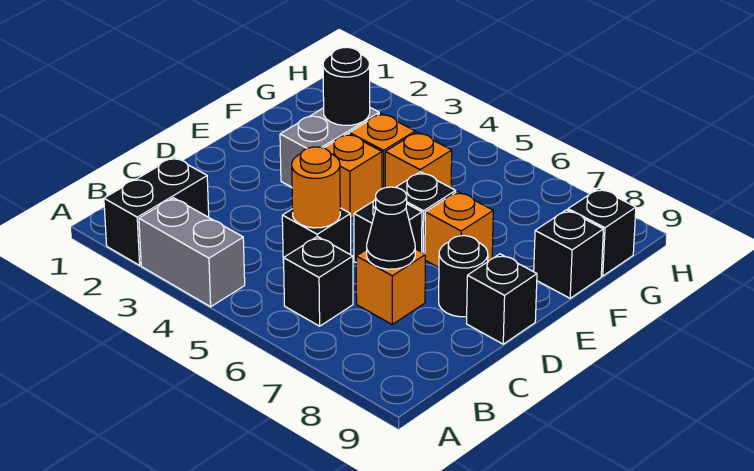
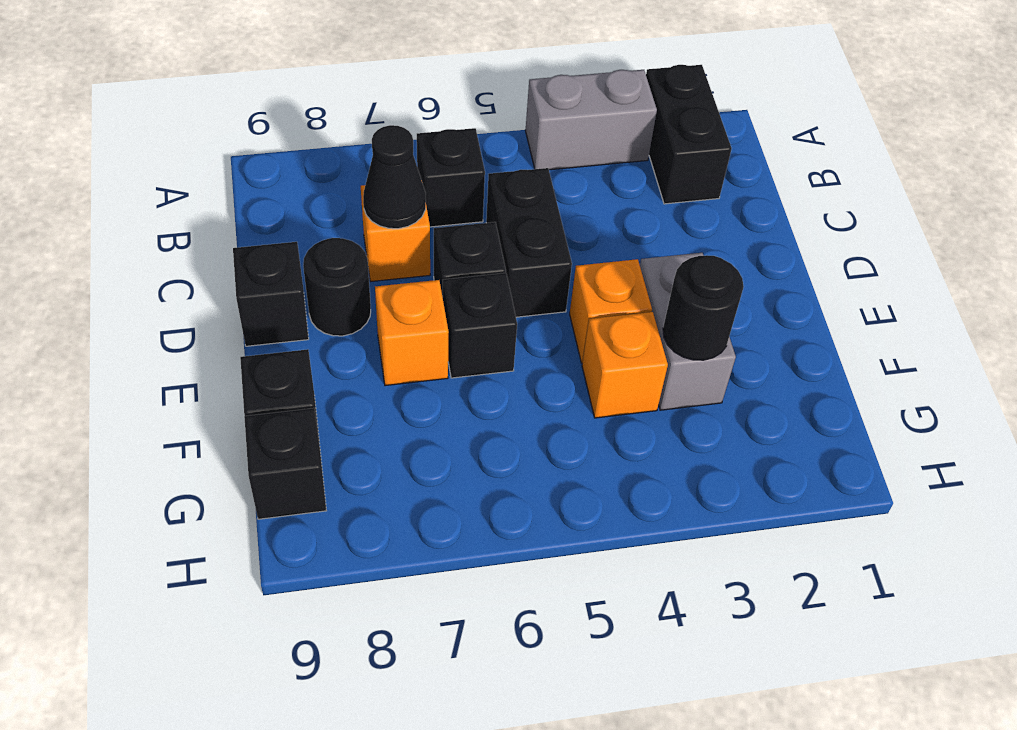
black brick C5 level 1 -> black brick C5:D5 level 1
orange round brick C5 level 2 -> none
orange brick F5 level 1 -> none

